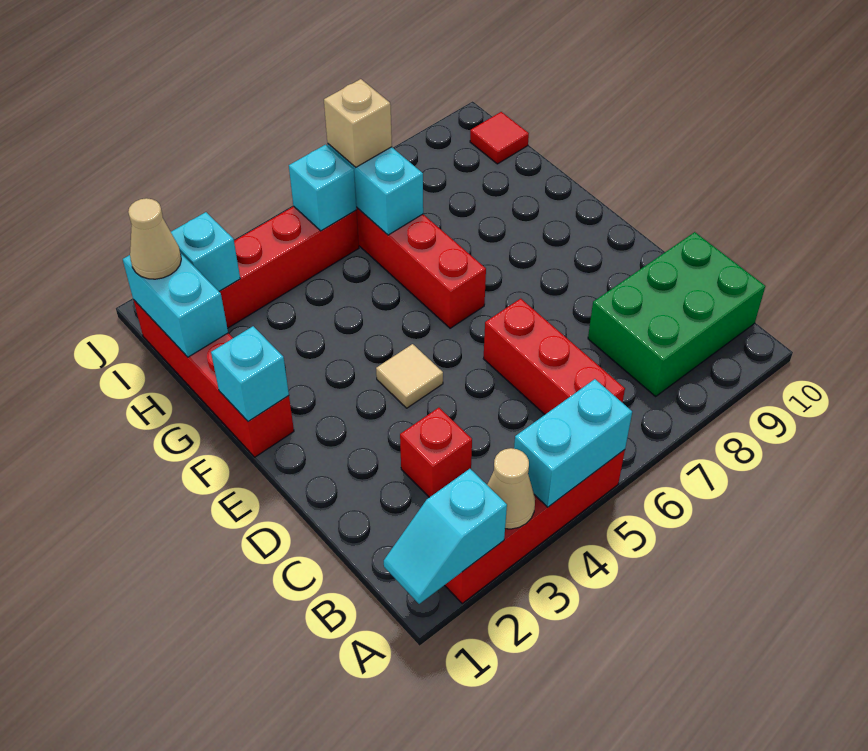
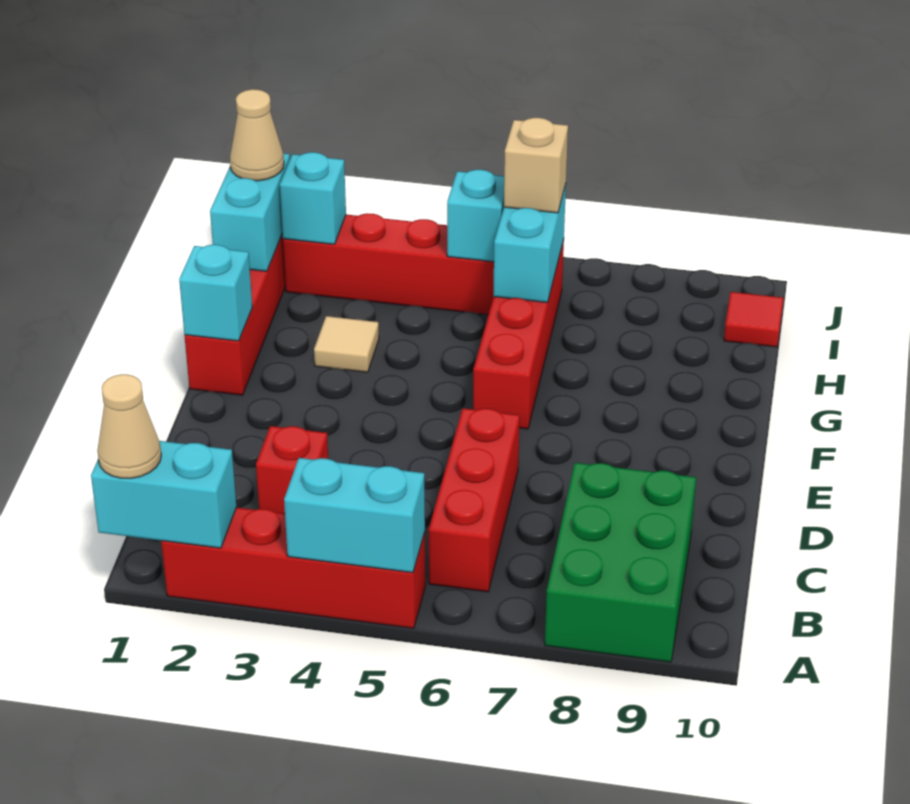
cyan slope A1:A2 level 2 top 2 -> cyan brick A1:A2 level 2
tan cone A3 level 2 -> tan cone A1 level 3
green brick B8:C10 level 1 -> green brick A8:C9 level 1
tan tile E4 level 1 -> tan tile G3 level 1

